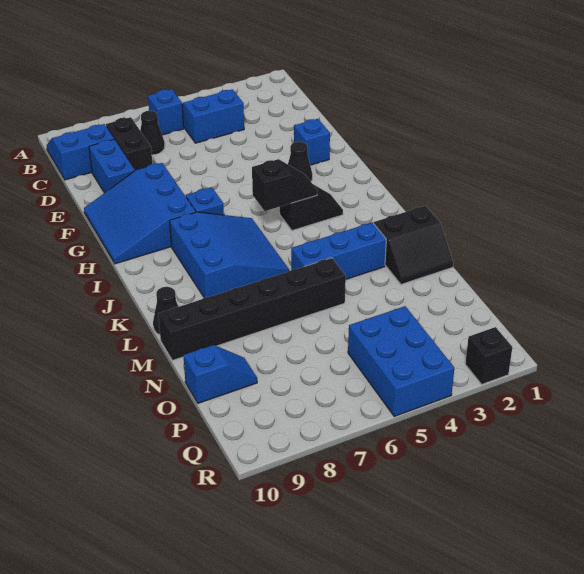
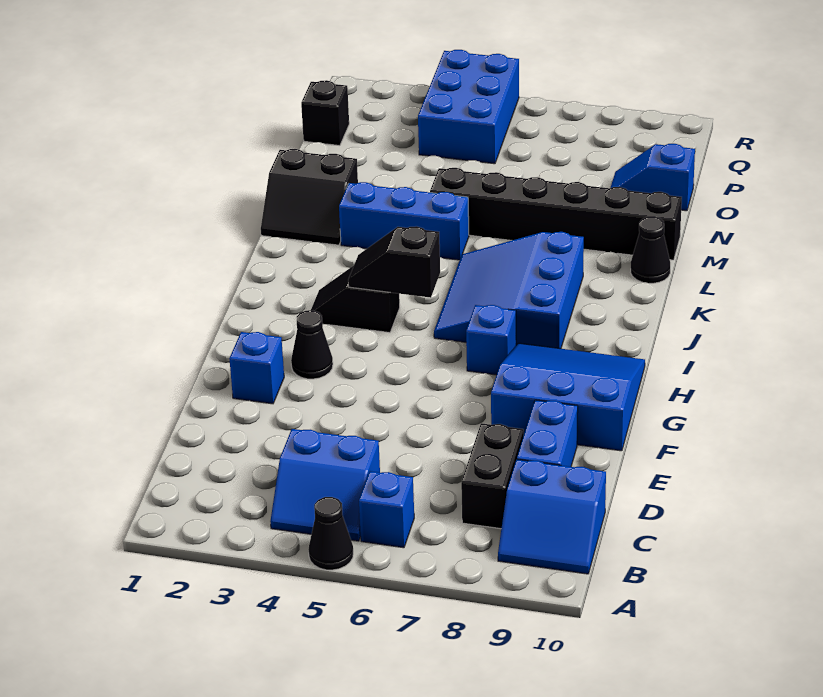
black cone C7 level 1 -> black cone A5 level 1
blue slope F8:H10 level 1 top 8 -> blue slope F8:H10 level 1 top F
black slope L1:M2 level 1 top L -> black slope L1:M2 level 1 top M
black brick R2 level 1 -> black brick P1 level 1

